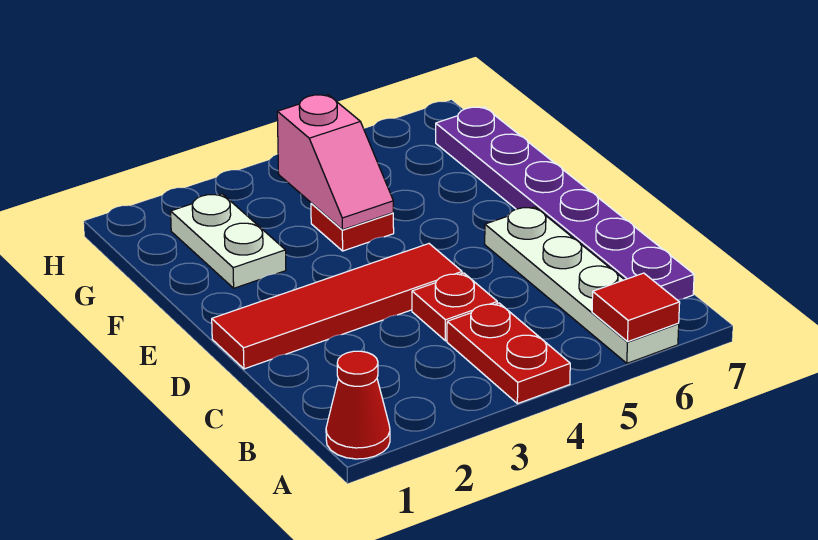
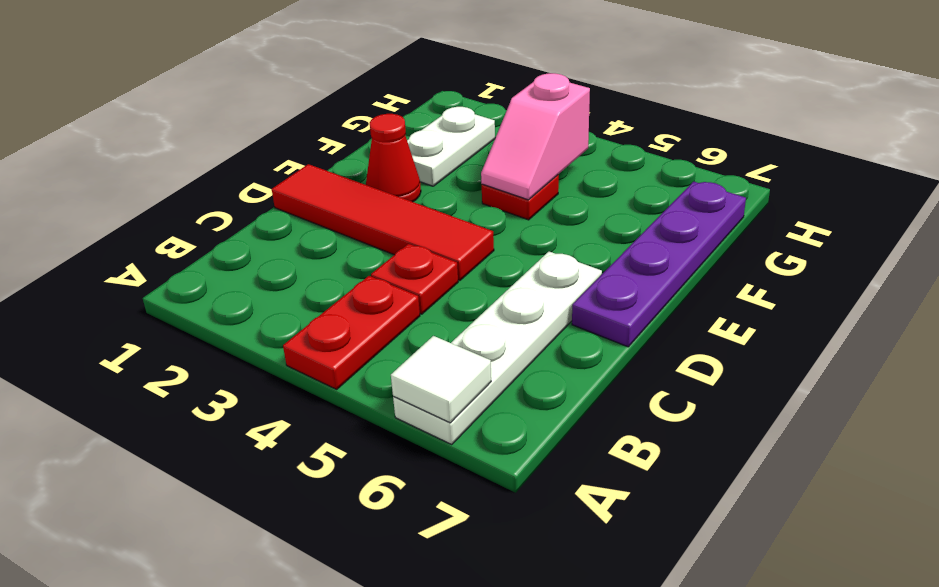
red cone A1 level 1 -> red cone E2 level 1
red tile A6 level 2 -> white tile A6 level 2
purple plate B7:G7 level 1 -> purple plate D7:G7 level 1

